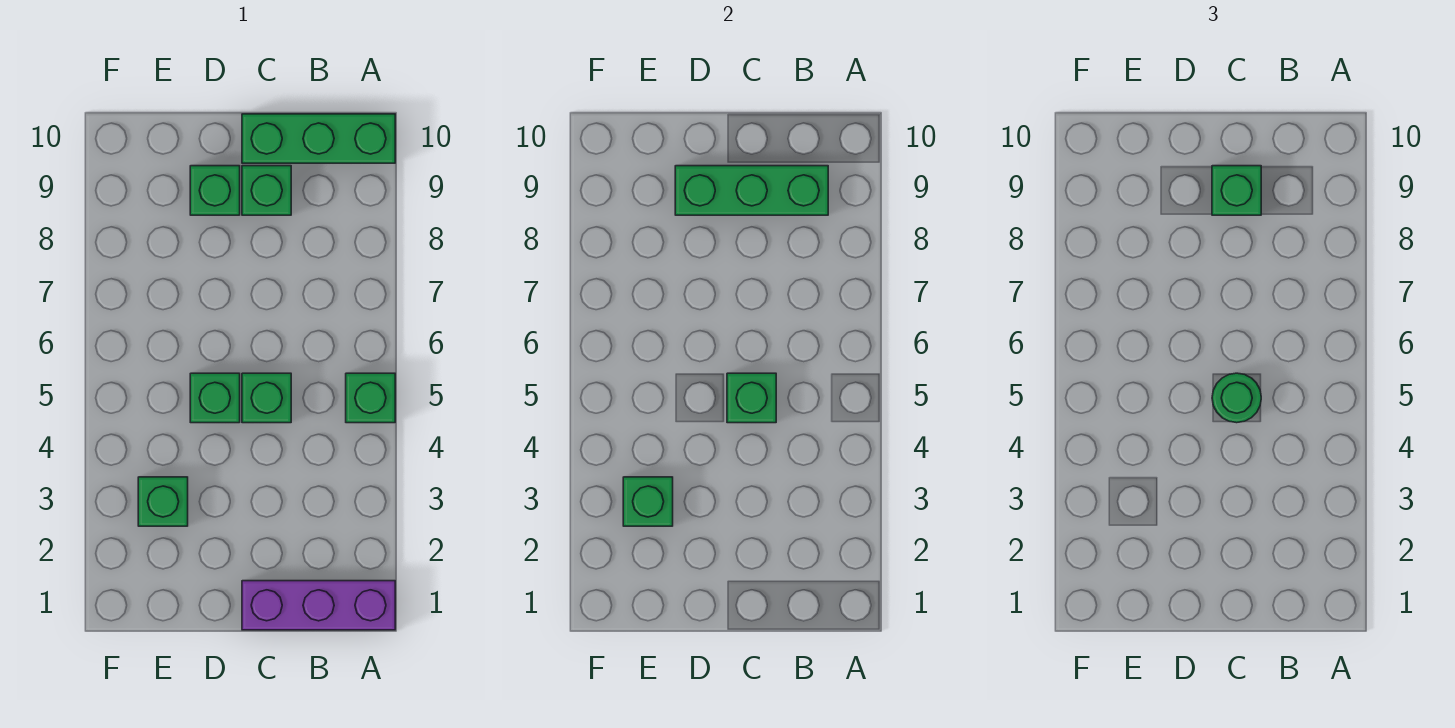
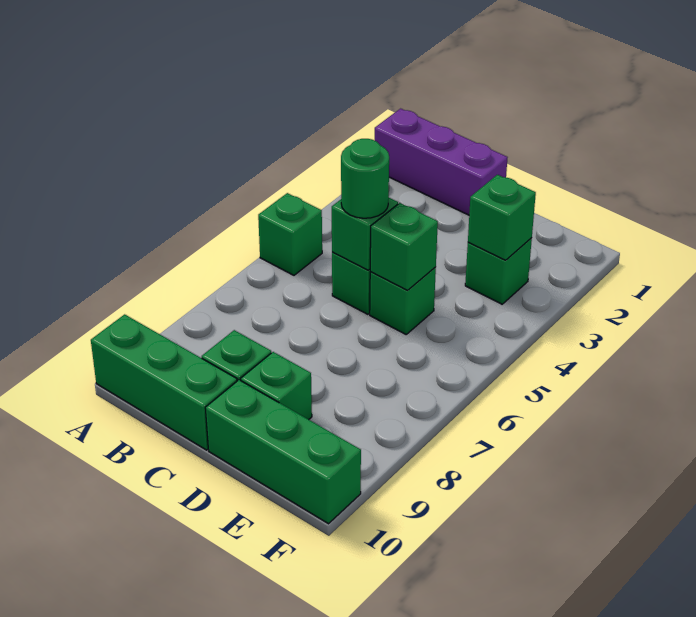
green brick B9:D9 level 2 -> green brick D10:F10 level 1
green brick C9 level 3 -> green brick D5 level 2

